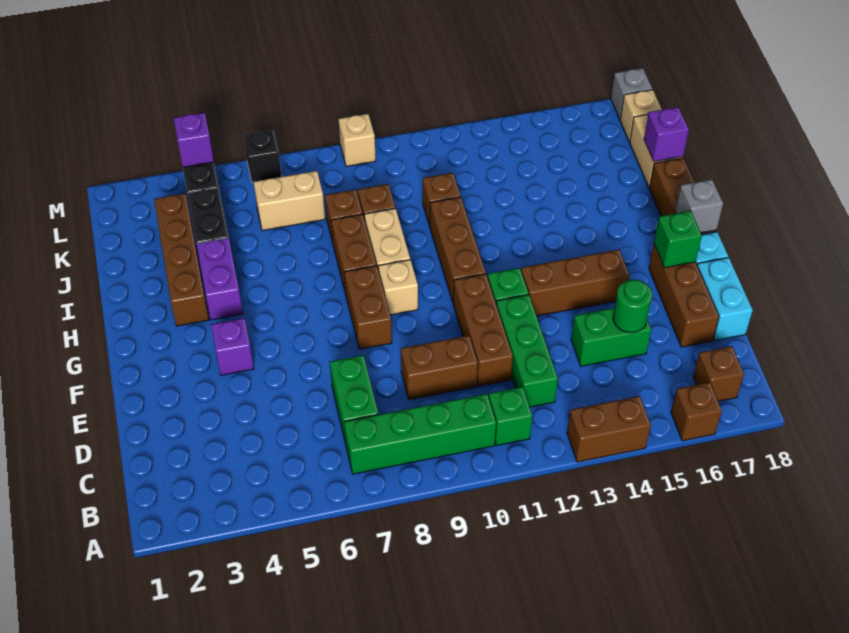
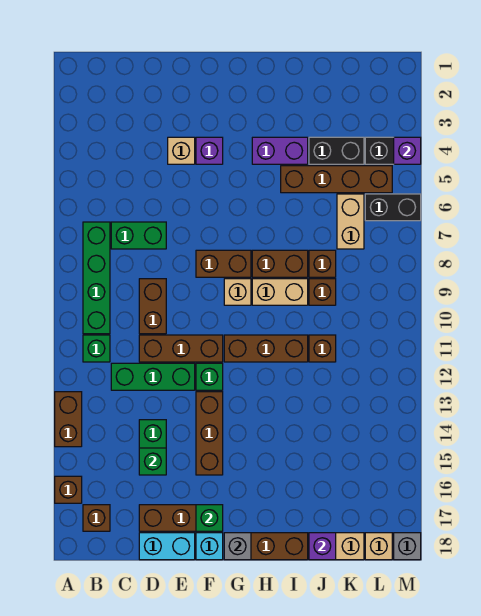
green round brick D15 level 2 -> green brick D15 level 2
brown brick H3:K3 level 1 -> brown brick I5:L5 level 1
black brick M6 level 1 -> black brick L6:M6 level 1
tan brick M9 level 1 -> tan brick E4 level 1

